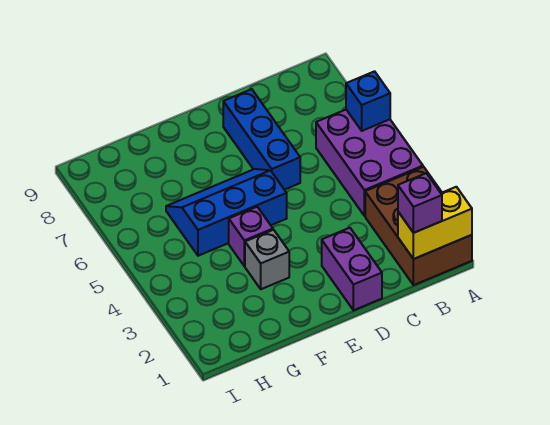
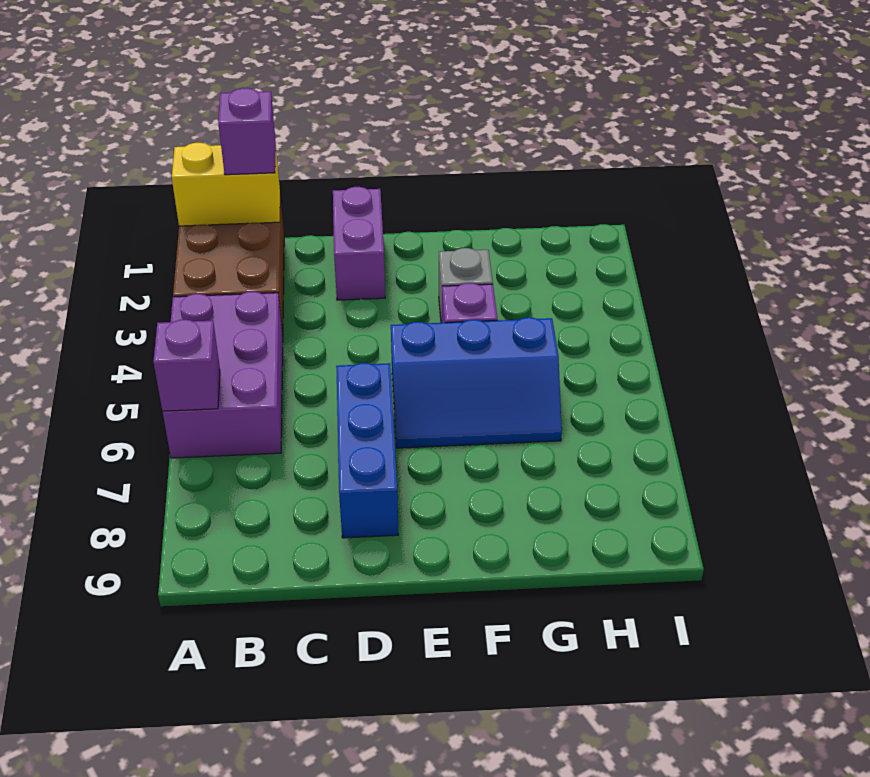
blue brick A6 level 2 -> purple brick A6 level 2

